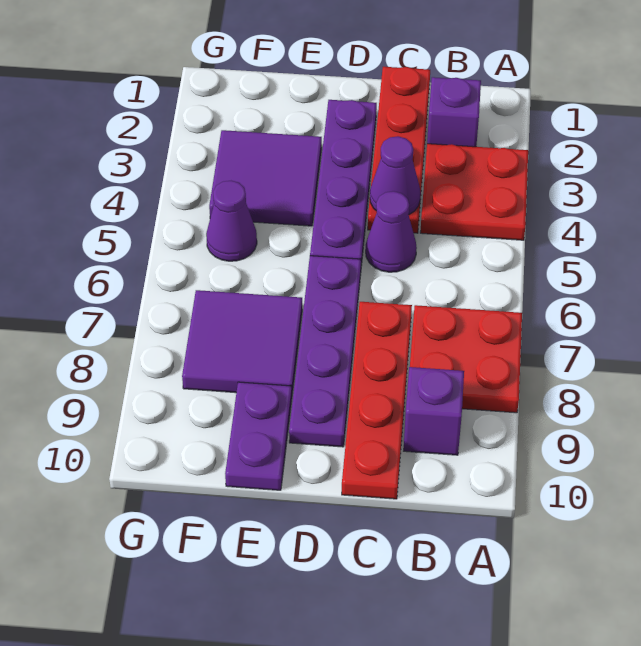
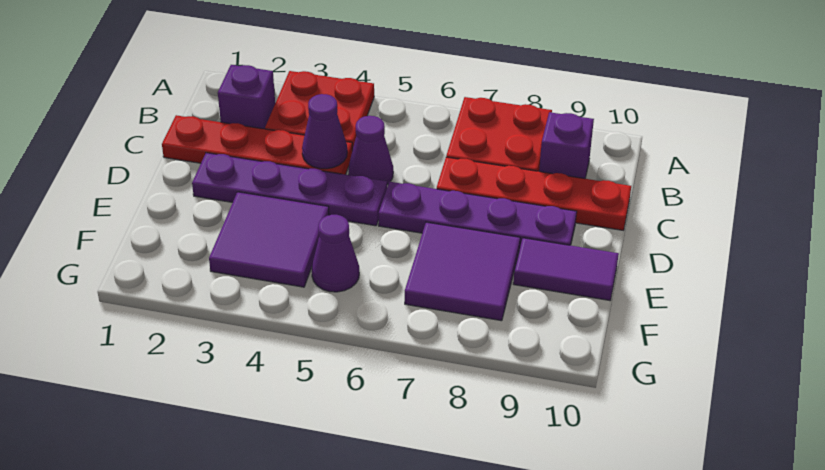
purple plate E9:E10 level 1 -> purple tile E9:E10 level 1

